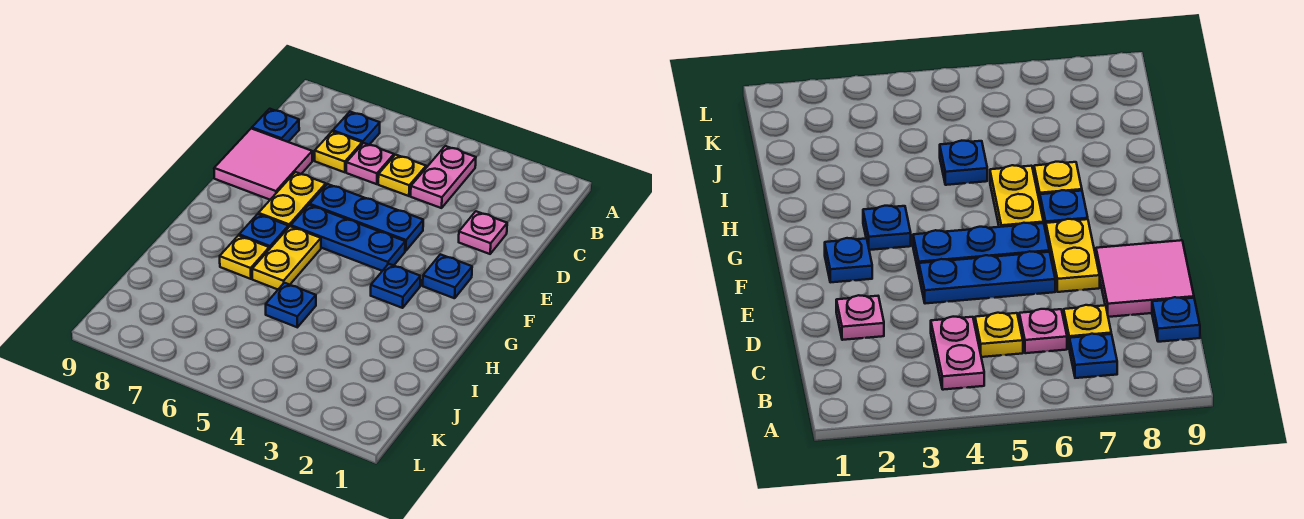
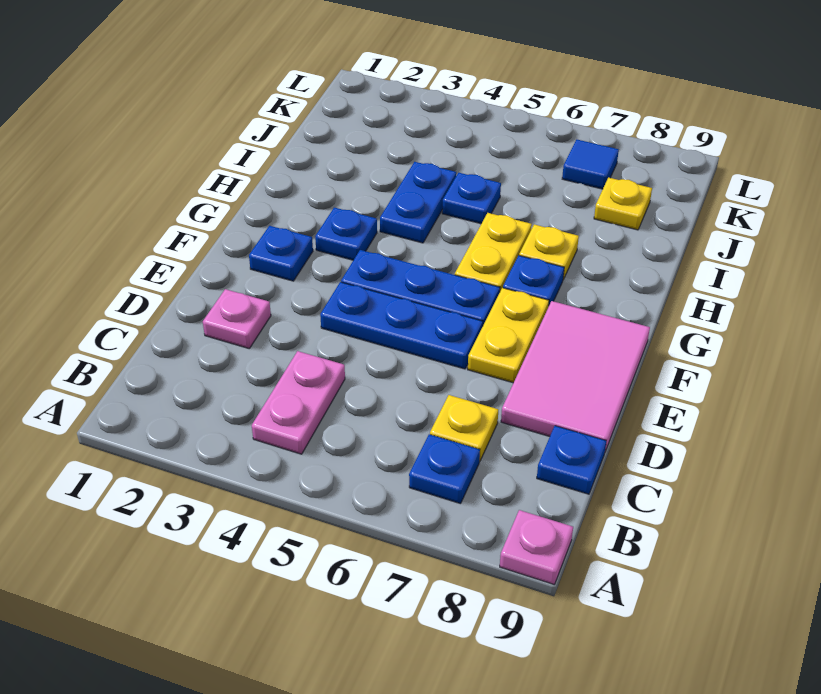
yellow plate C5 level 1 -> yellow plate J8 level 1
pink plate C6 level 1 -> pink plate A9 level 1
pink tile D8:E9 level 1 -> pink tile D8:F9 level 1
none -> blue plate H4:I4 level 1
none -> blue tile K7 level 1

